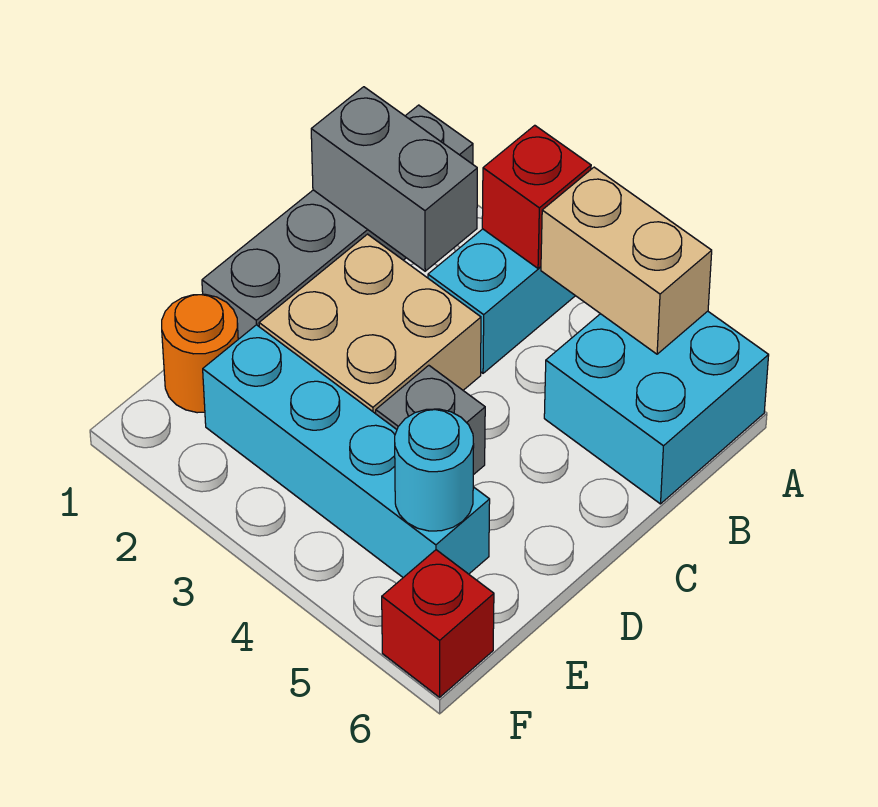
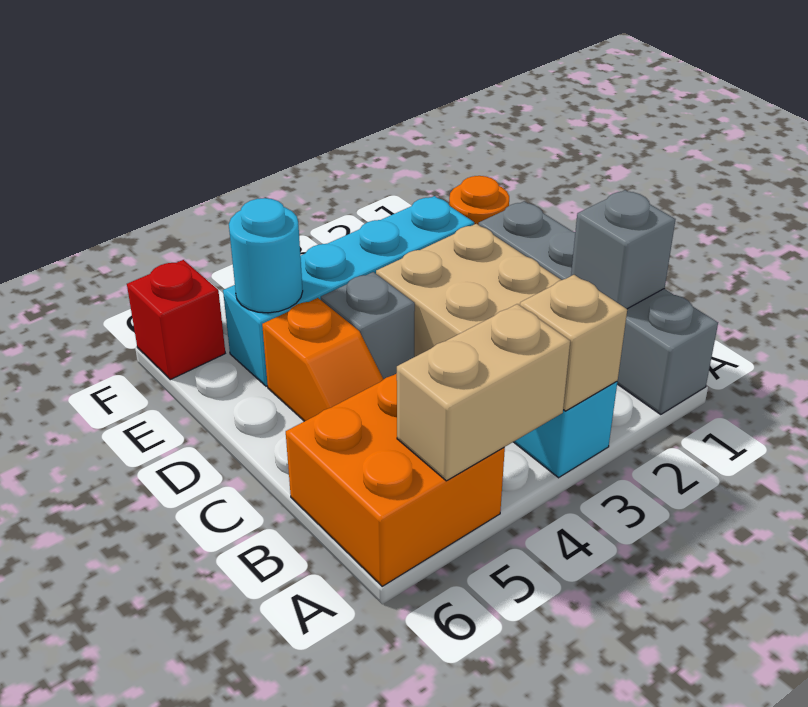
red brick A3 level 2 -> tan brick A3 level 2
cyan brick A5:B6 level 1 -> orange brick A5:B6 level 1
grey brick B1:B2 level 2 -> grey brick B1 level 2
none -> orange slope C5:D5 level 1 top D

